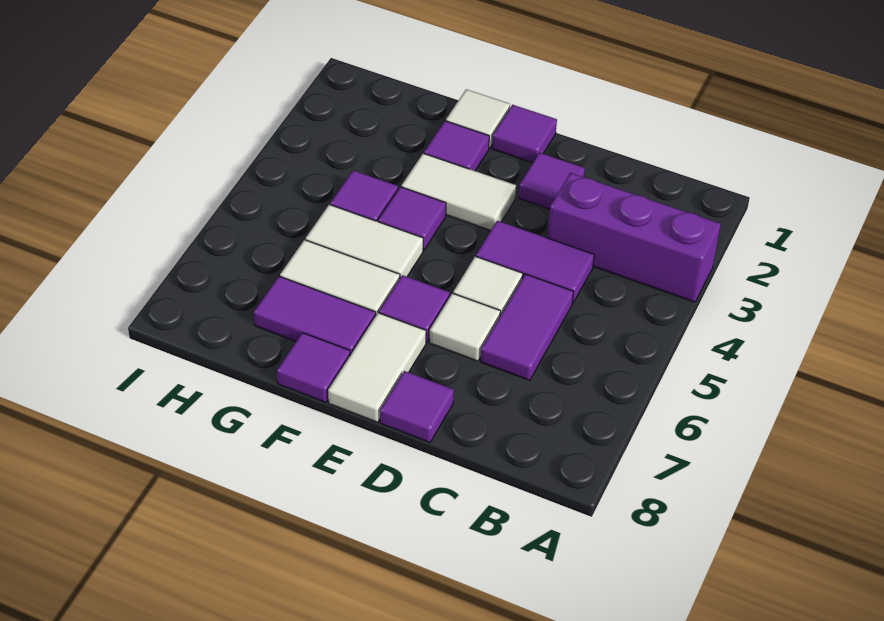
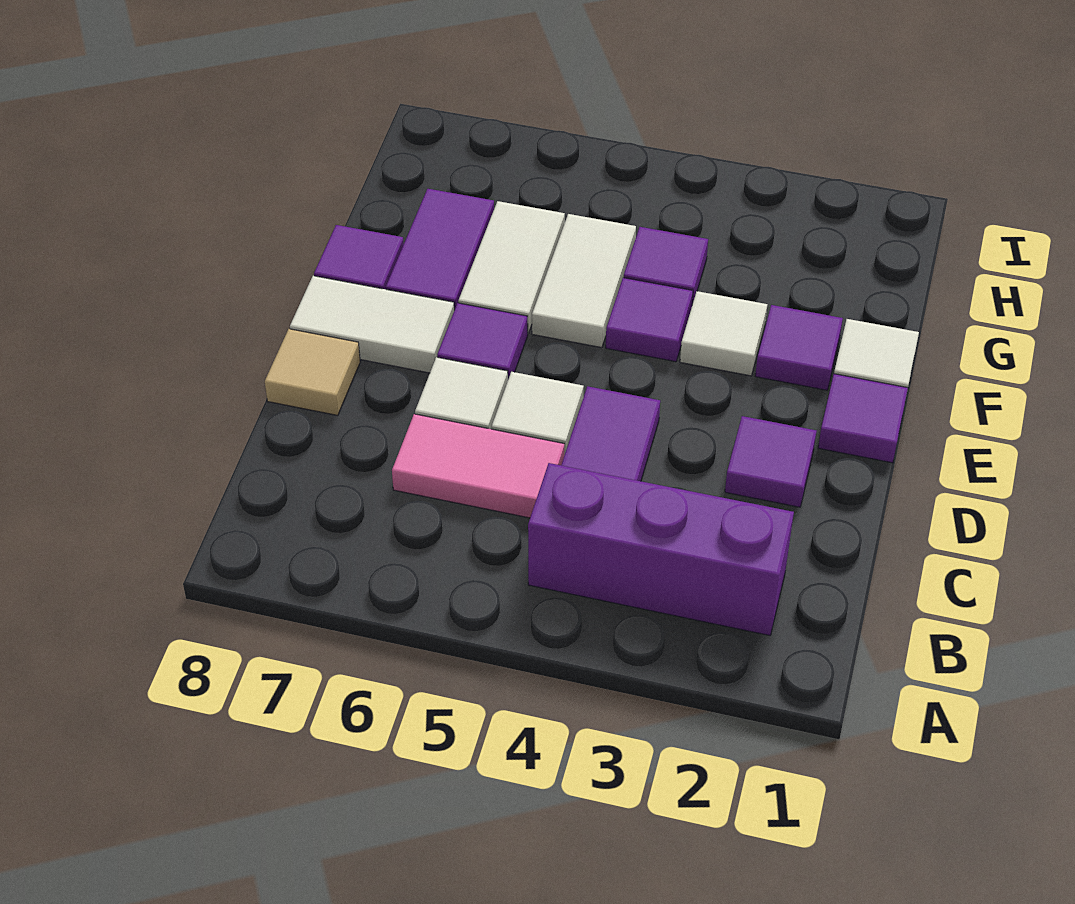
purple brick A3:C3 level 1 -> purple brick B2:B4 level 1
purple tile C5:C6 level 1 -> pink tile C5:C6 level 1
purple tile D8 level 1 -> tan tile D8 level 1
white tile E3:F3 level 1 -> white tile F3 level 1

